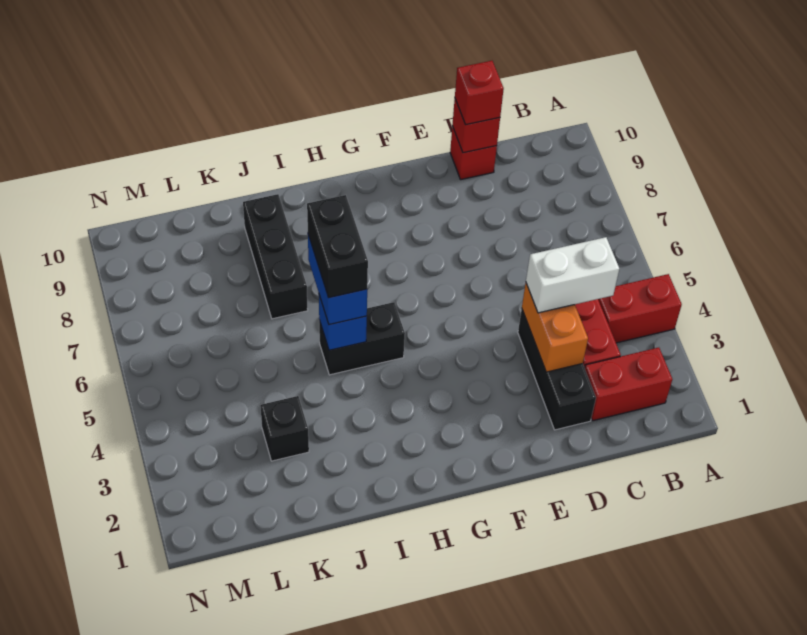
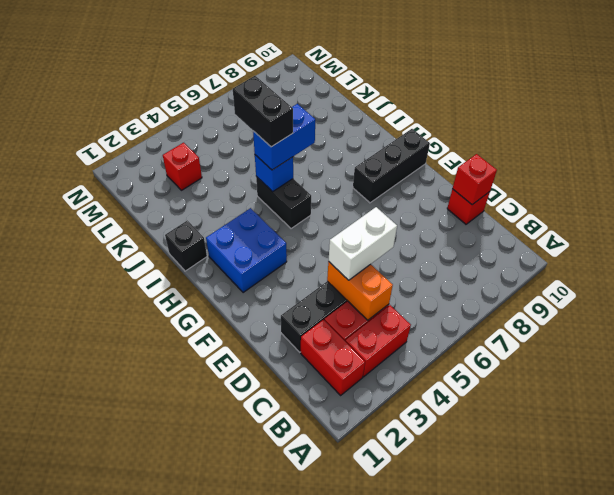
red brick A4:B4 level 1 -> red brick B3:B4 level 1
white brick C4:D4 level 3 -> white brick D4:D5 level 3
orange brick D3:D4 level 2 -> orange brick C4:D4 level 2
red brick D10 level 3 -> red brick L3 level 1
none -> blue brick G2:H3 level 1
black brick I5:I6 level 4 -> black brick I5:J5 level 4
black brick J7:J9 level 1 -> black brick G8:G10 level 1
black brick K3 level 1 -> black brick I1 level 1

